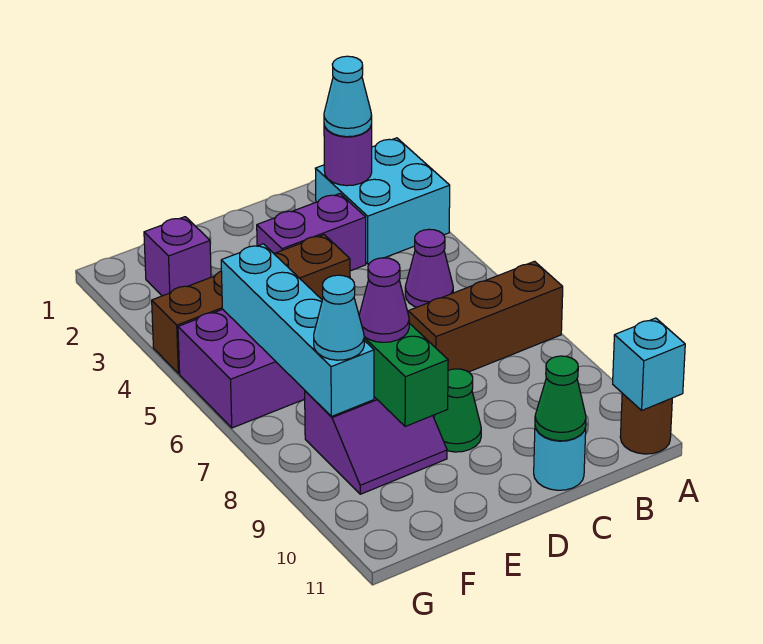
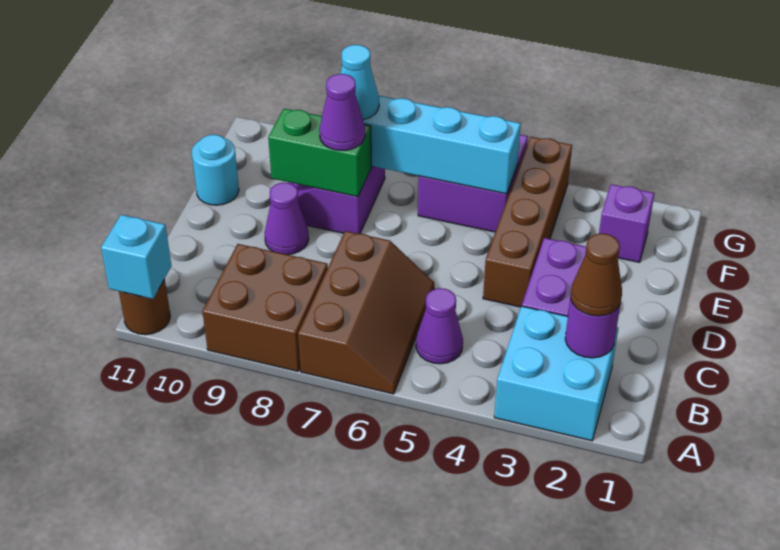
none -> brown brick A8:B9 level 1
cyan cone B2 level 3 -> brown cone B2 level 3
cyan round brick C11 level 1 -> cyan round brick E11 level 1
green cone C11 level 2 -> none
green cone D9 level 1 -> purple cone D9 level 1

